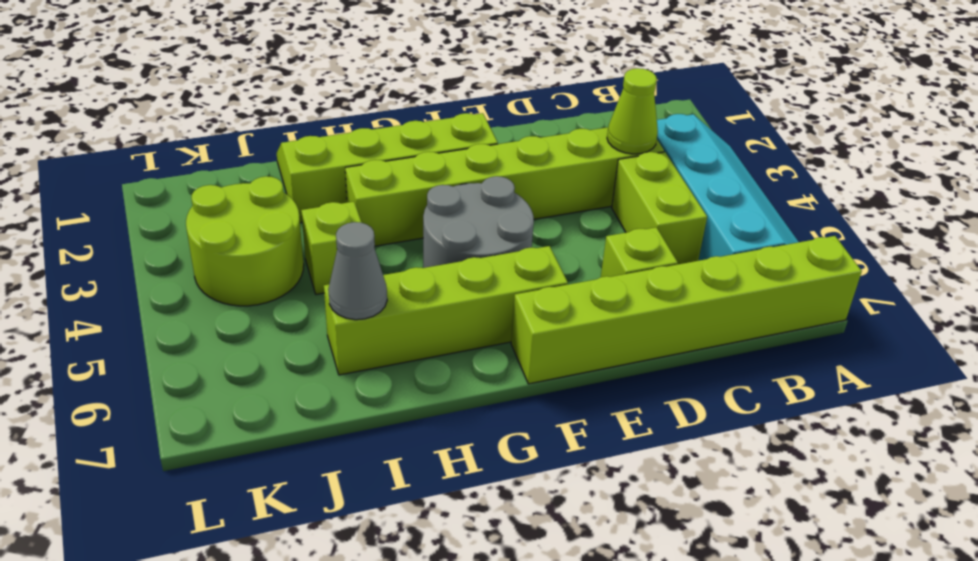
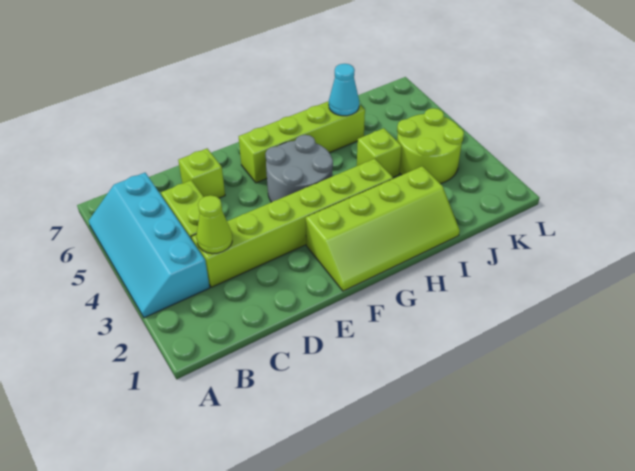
lime brick A7:F7 level 1 -> none
grey cone I6 level 2 -> cyan cone I6 level 2

